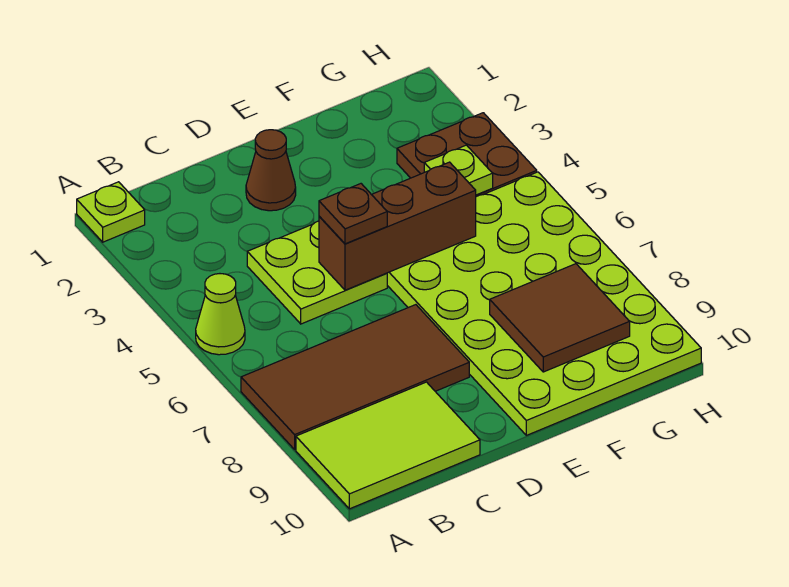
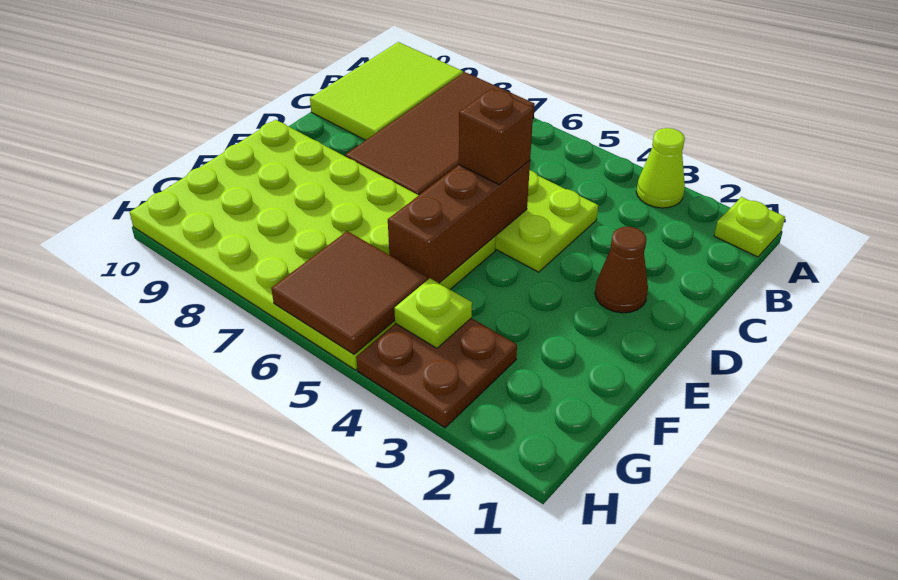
lime cone A5 level 1 -> lime cone A3 level 1
brown plate D5 level 3 -> brown brick D5 level 3
brown tile F8:G9 level 2 -> brown tile G5:H6 level 2

